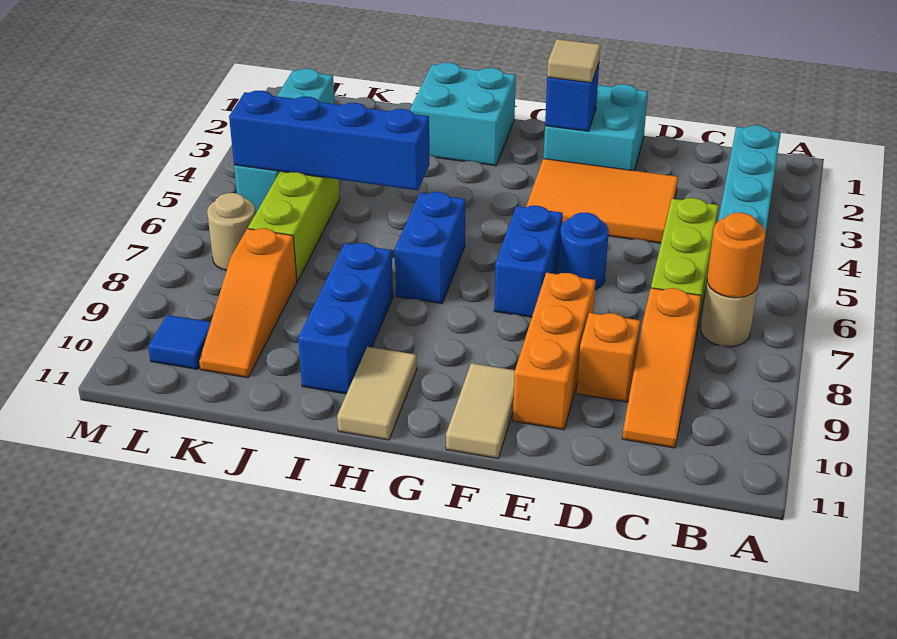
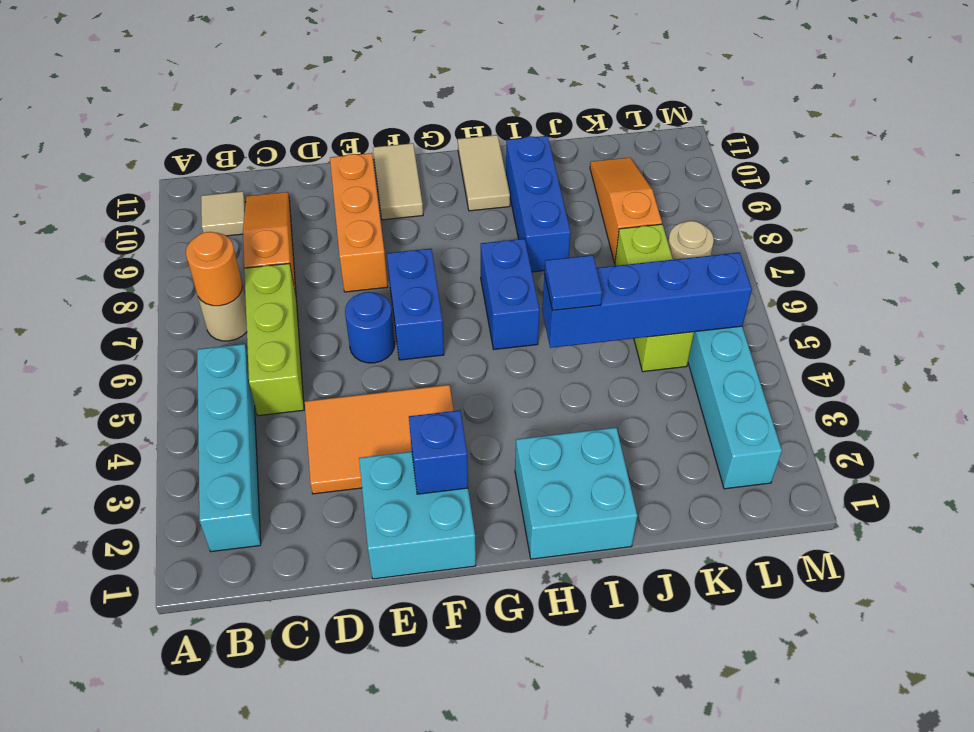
orange brick D9 level 1 -> none
tan tile F2 level 3 -> tan tile B10 level 1
blue tile L10 level 1 -> blue tile I5 level 3

